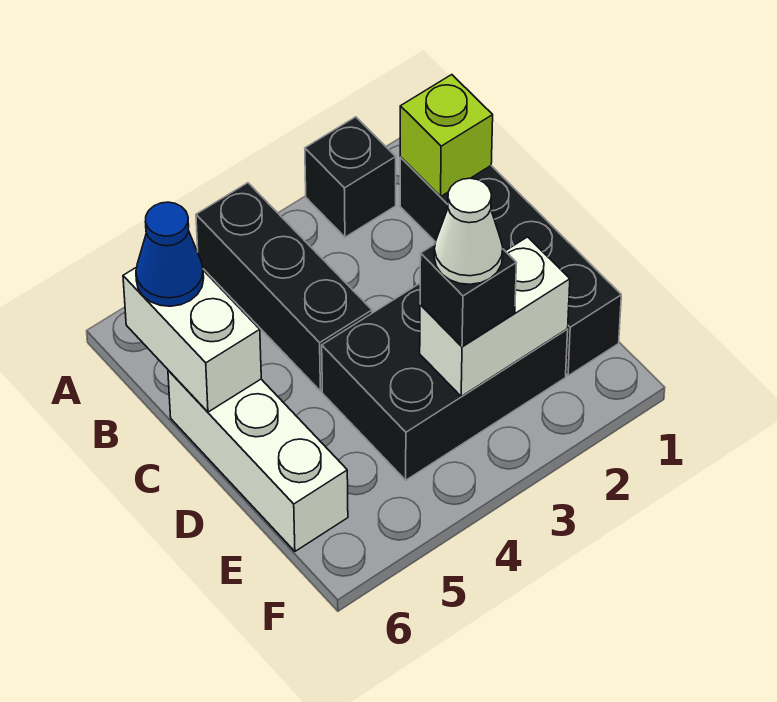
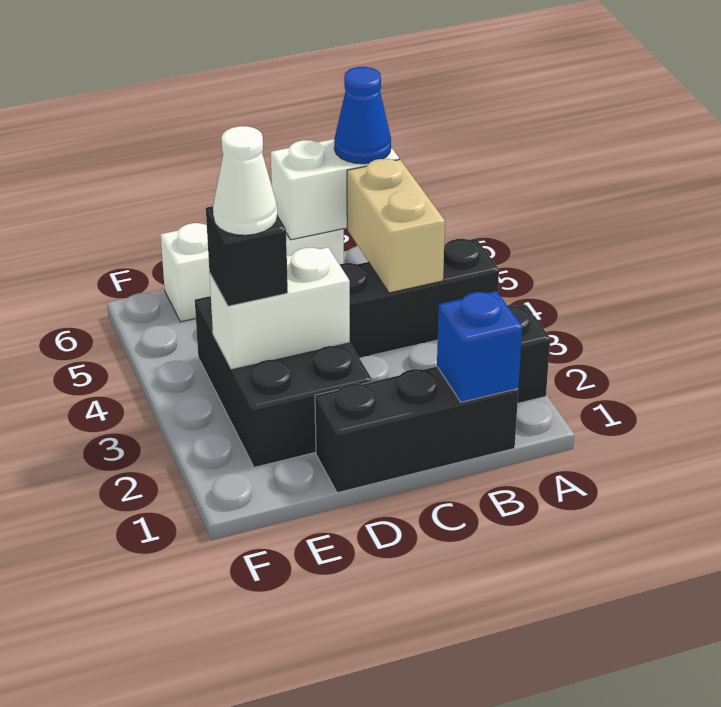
black brick B1:E1 level 1 -> black brick B1:D1 level 1
lime brick B1 level 2 -> blue brick B1 level 2
none -> tan brick B4:B5 level 2
white brick E2:E3 level 2 -> white brick D3:E3 level 2

